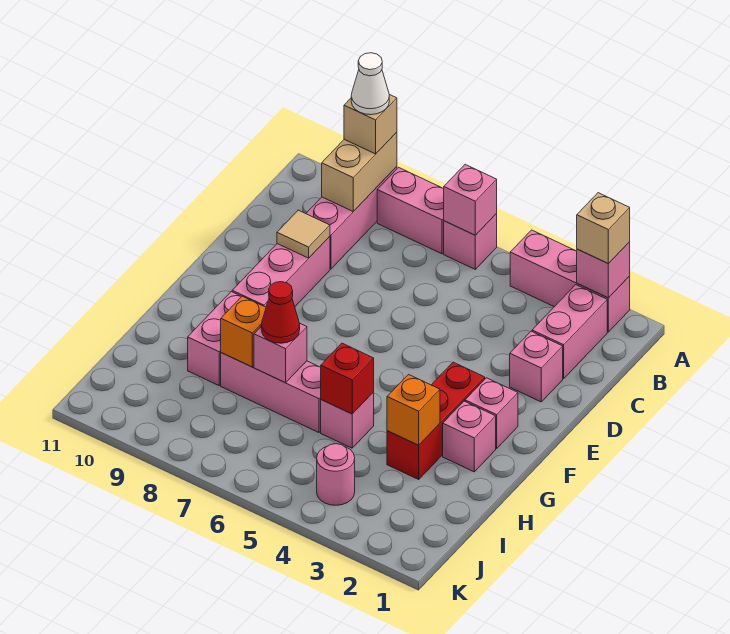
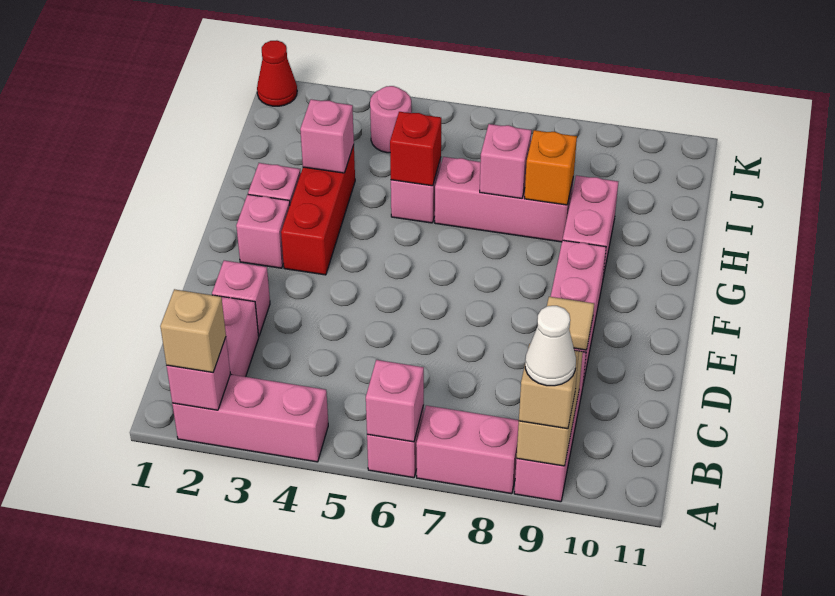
orange brick H3 level 2 -> pink brick H3 level 2
red cone H7 level 3 -> red cone K1 level 1

